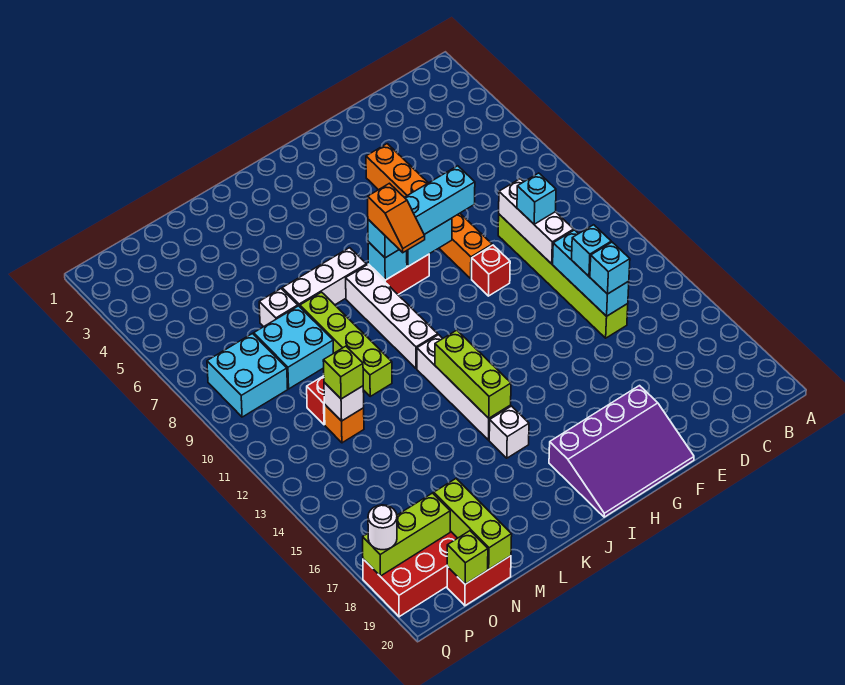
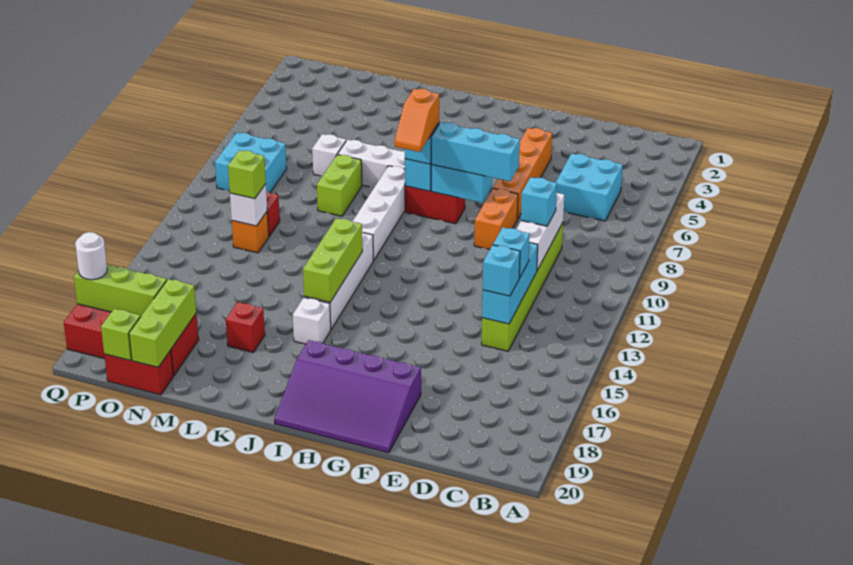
red brick F10 level 1 -> red brick L17 level 1
lime brick L8:L11 level 1 -> lime brick L8:L9 level 1
cyan brick M8:N9 level 1 -> cyan brick C5:D6 level 1

